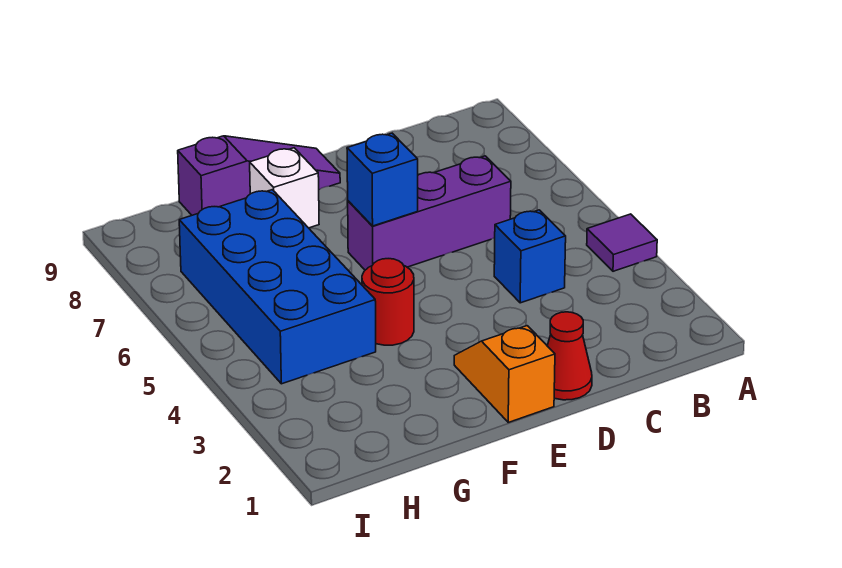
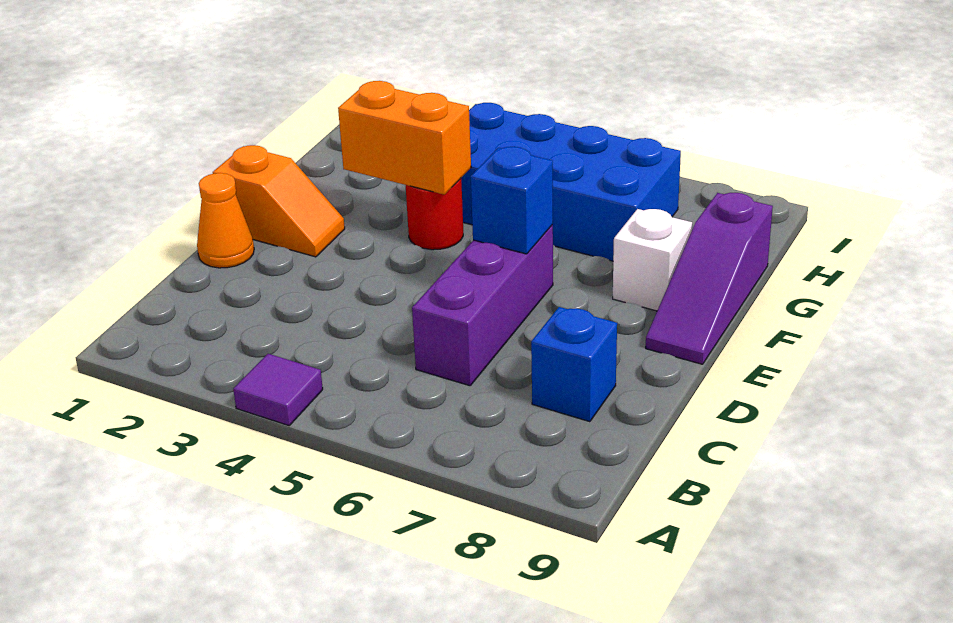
blue brick C4 level 1 -> blue brick C8 level 1
red cone D1 level 1 -> orange cone D1 level 1
none -> orange brick F3:F4 level 2

